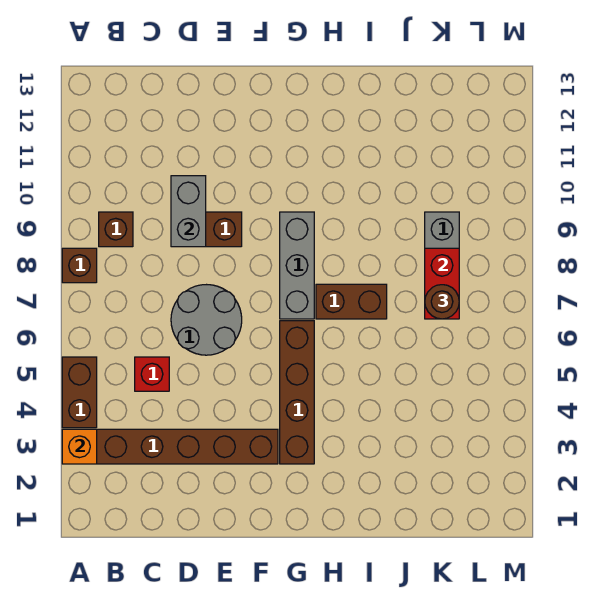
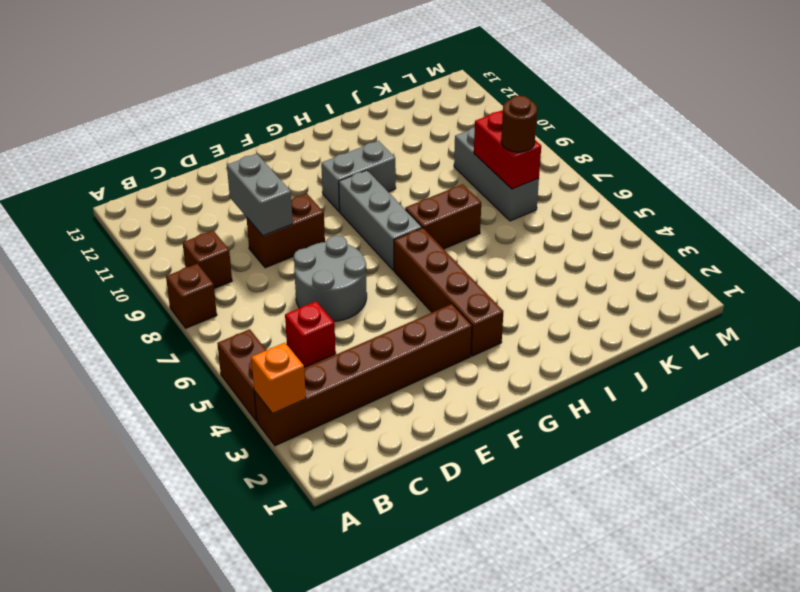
none -> grey brick G10:H10 level 1

